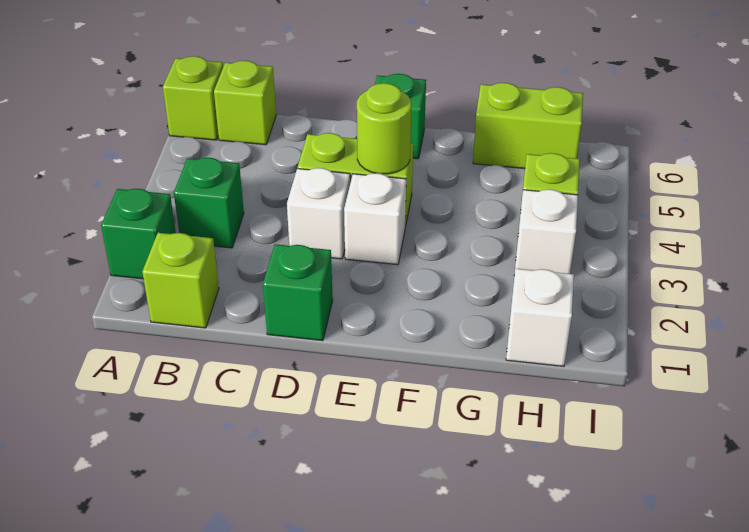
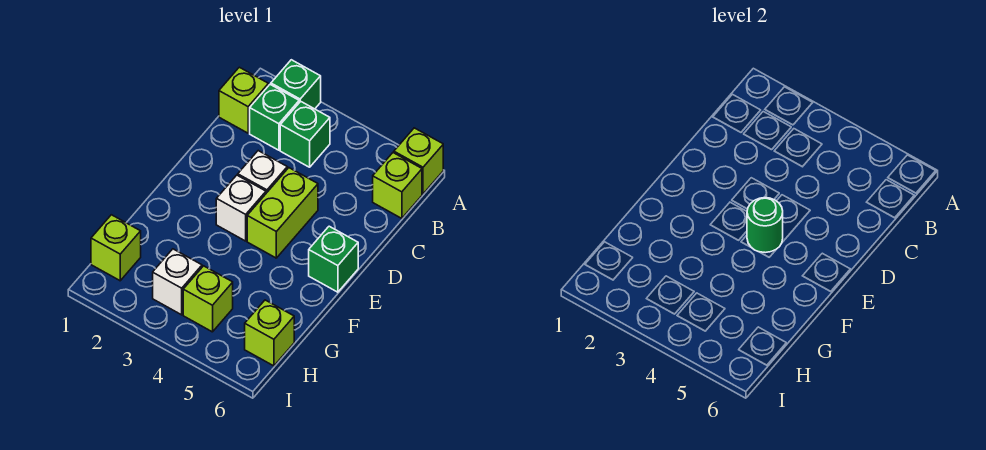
green brick D1 level 1 -> green brick B2 level 1
lime round brick E4 level 2 -> green round brick E4 level 2
lime brick G6:H6 level 1 -> lime brick H6 level 1
white brick H1 level 1 -> lime brick H1 level 1

